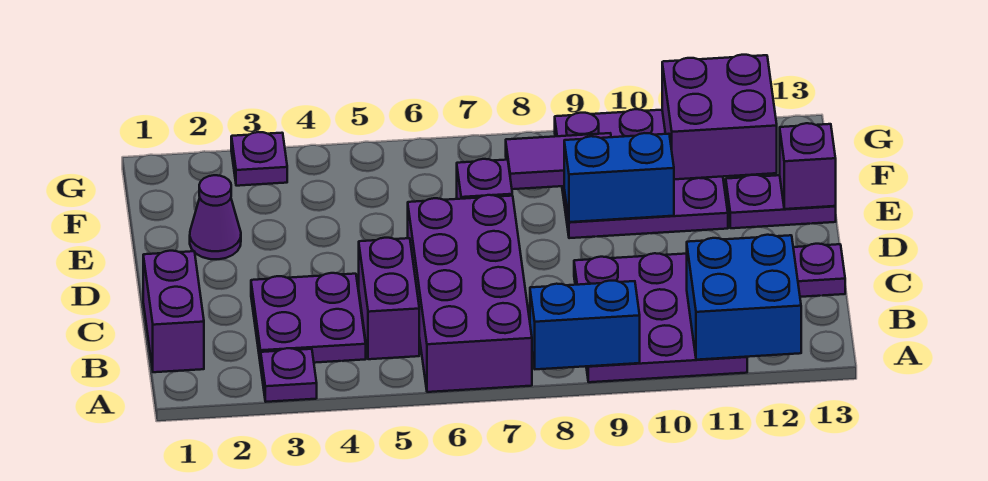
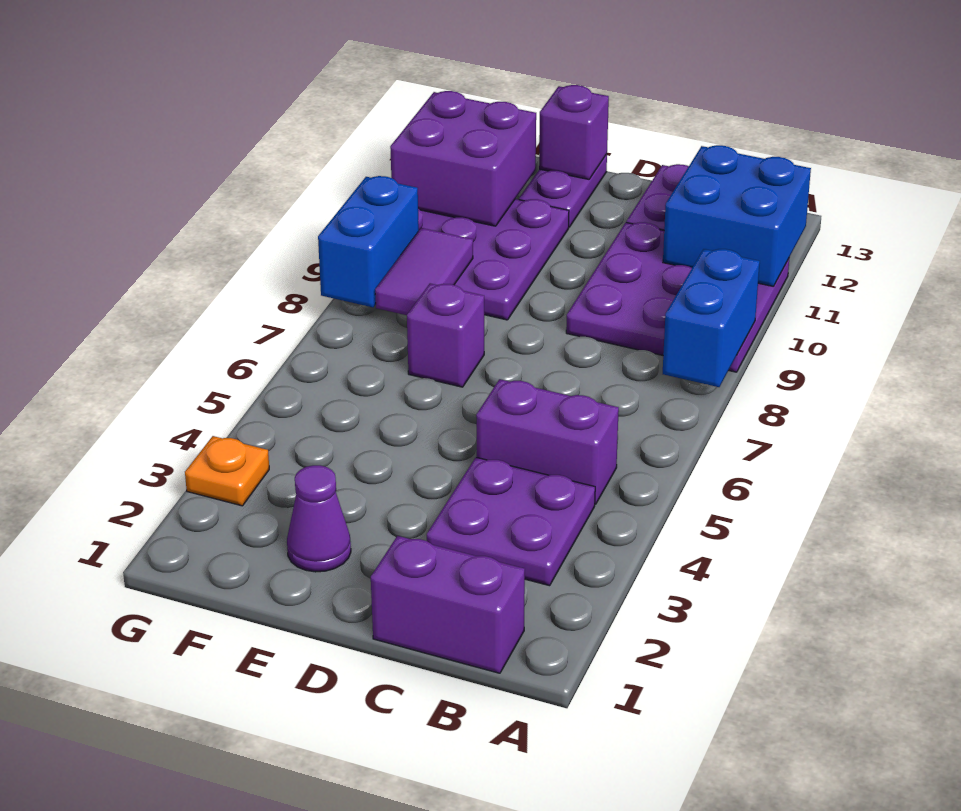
purple plate A3 level 1 -> none
purple brick A6:D7 level 1 -> none
blue brick E9:E10 level 2 -> blue brick G8:G9 level 2
purple plate G3 level 1 -> orange plate G3 level 1

